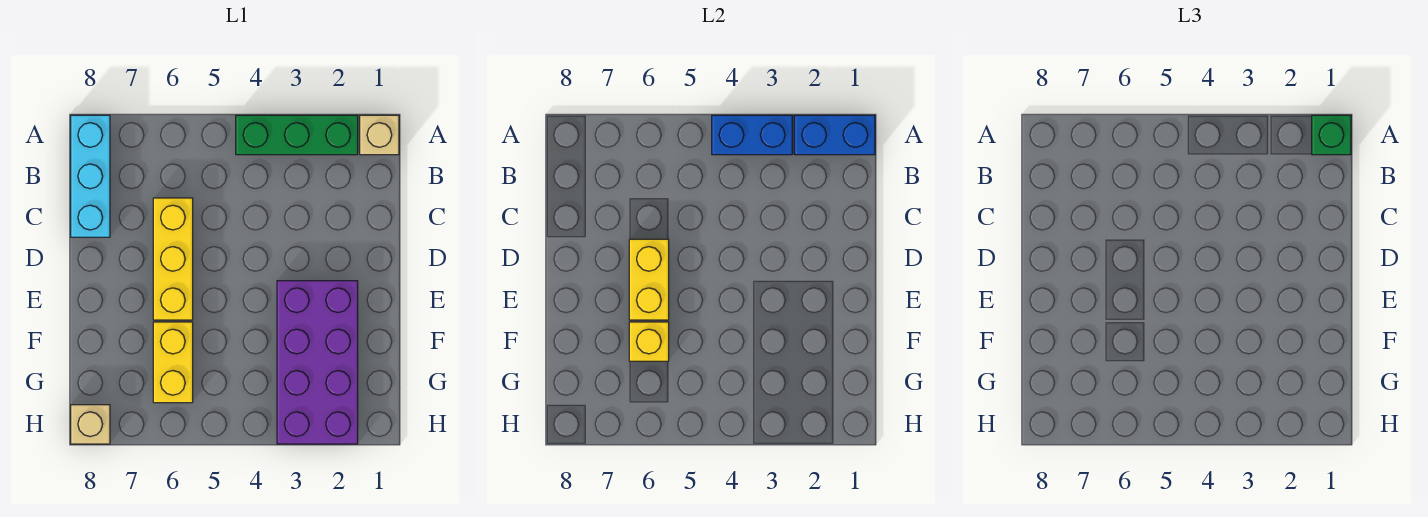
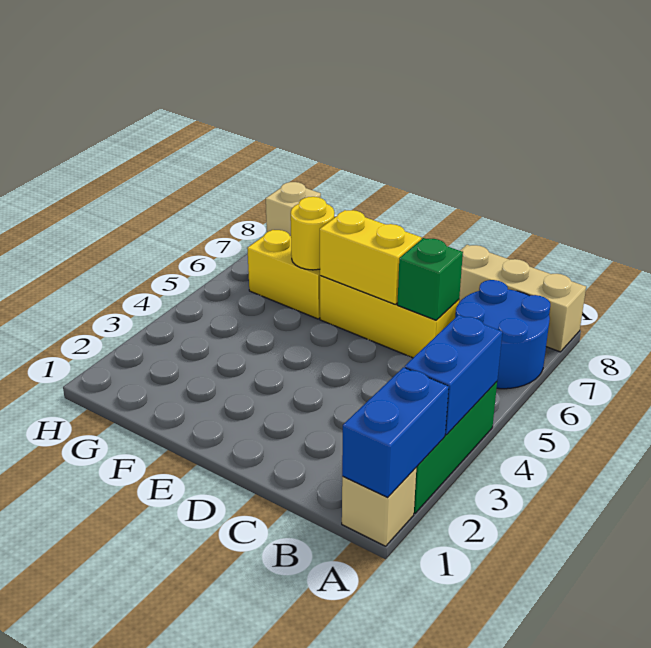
green brick A1 level 3 -> green brick C6 level 2
none -> blue round brick A6:B7 level 1
cyan brick A8:C8 level 1 -> tan brick A8:C8 level 1
purple brick E2:H3 level 1 -> none
yellow brick F6 level 2 -> yellow round brick F6 level 2

